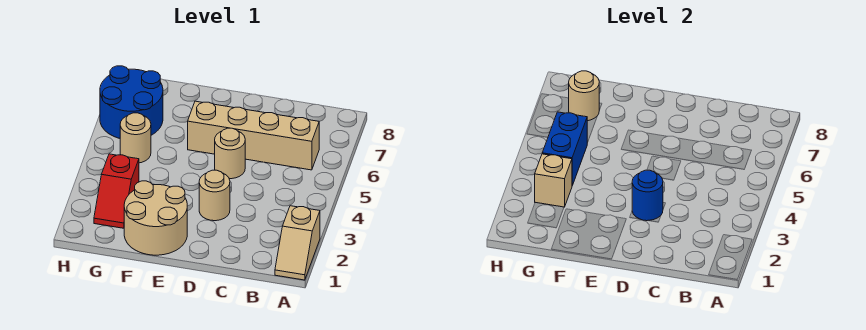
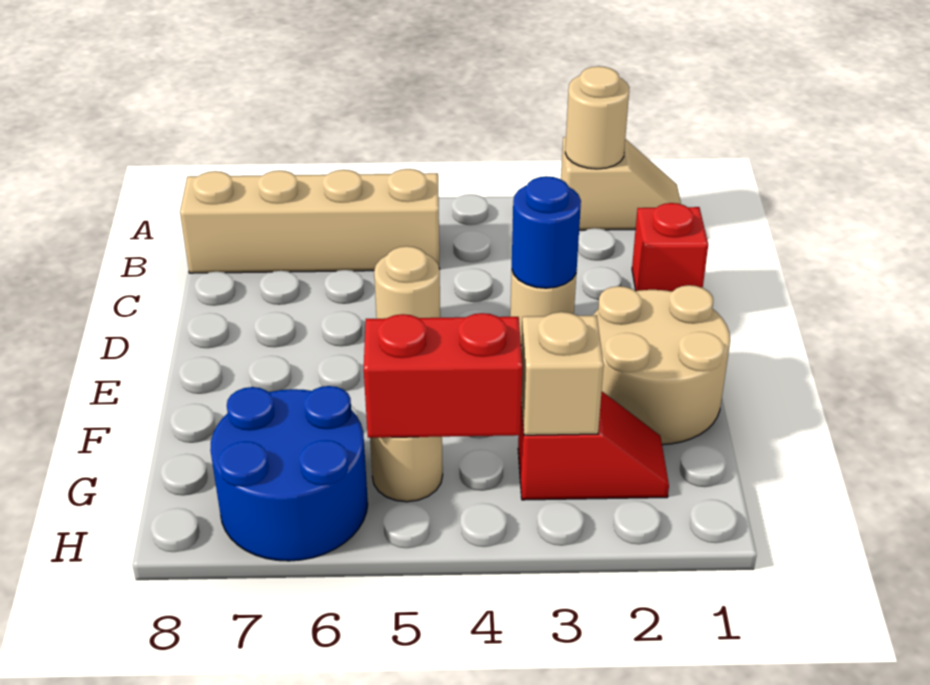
tan brick B6:E6 level 1 -> tan brick B5:B8 level 1
none -> red brick C1 level 1
blue brick G4:G5 level 2 -> red brick G4:G5 level 2
tan round brick G7 level 2 -> tan round brick A2 level 2

